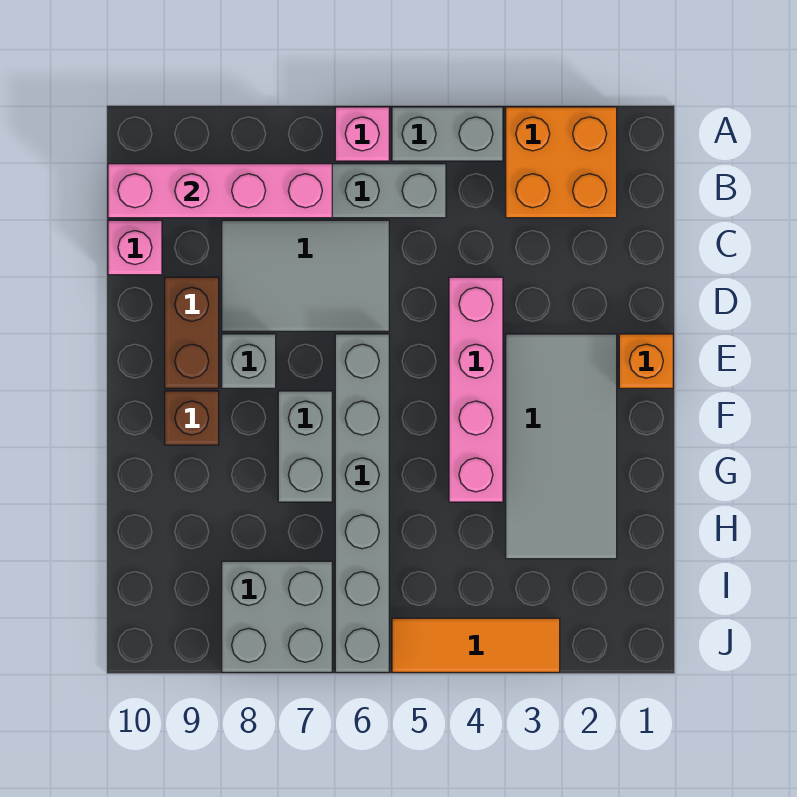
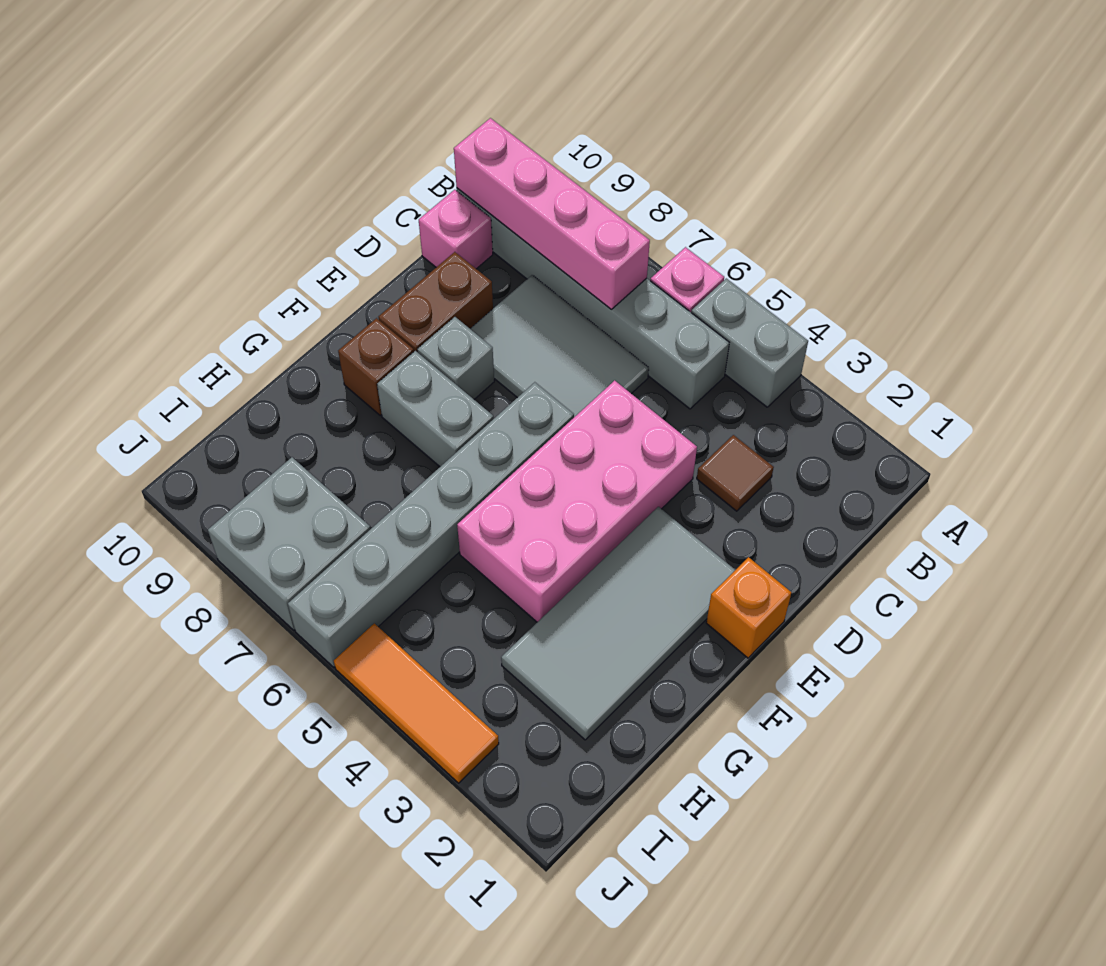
orange brick A2:B3 level 1 -> none
none -> brown tile C3 level 1
pink brick D4:G4 level 1 -> pink brick D4:G5 level 1
grey brick F7:G7 level 1 -> grey brick F7:F8 level 1

